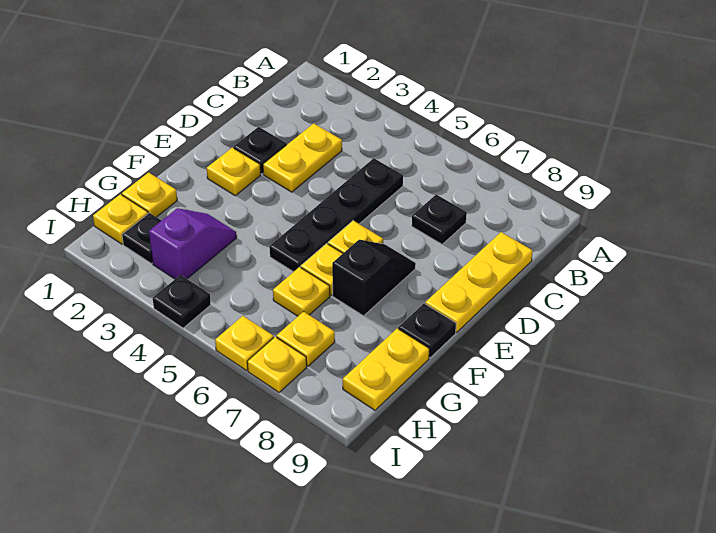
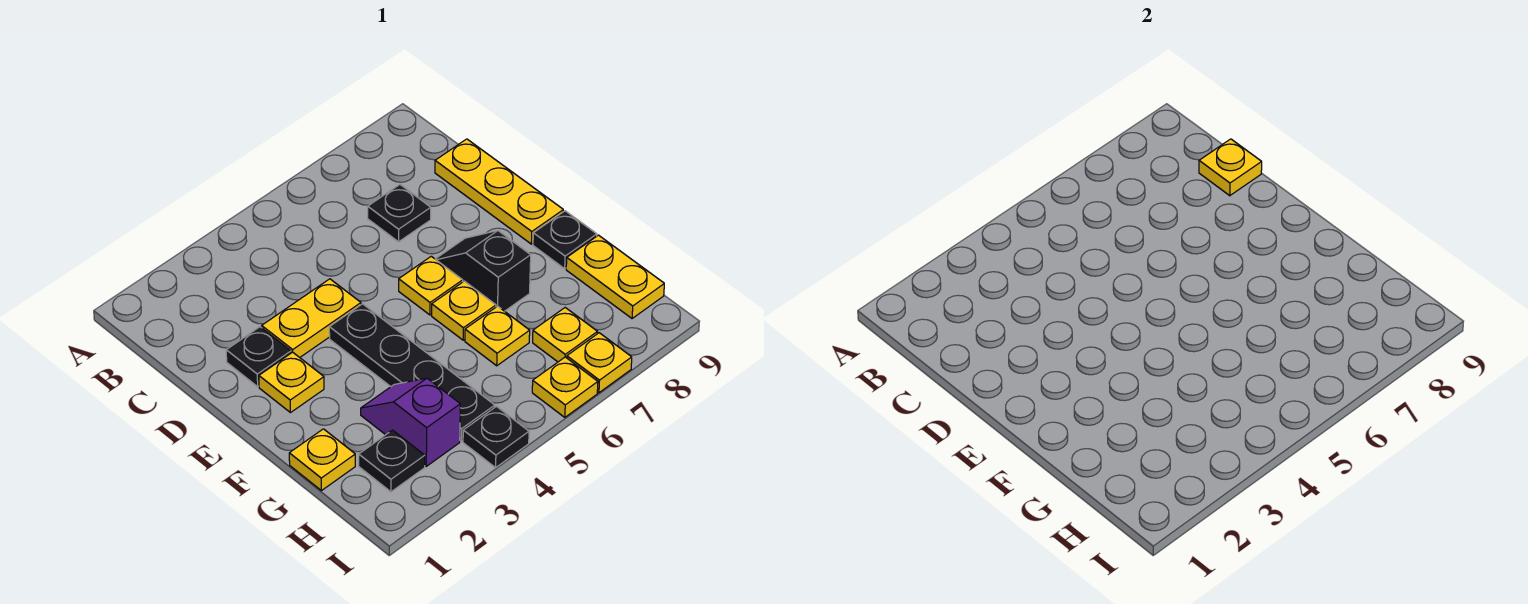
yellow plate C3:D3 level 1 -> yellow plate D3:D4 level 1
black plate C5:F5 level 1 -> black plate E4:H4 level 1
yellow plate H1 level 1 -> yellow plate C9 level 2

